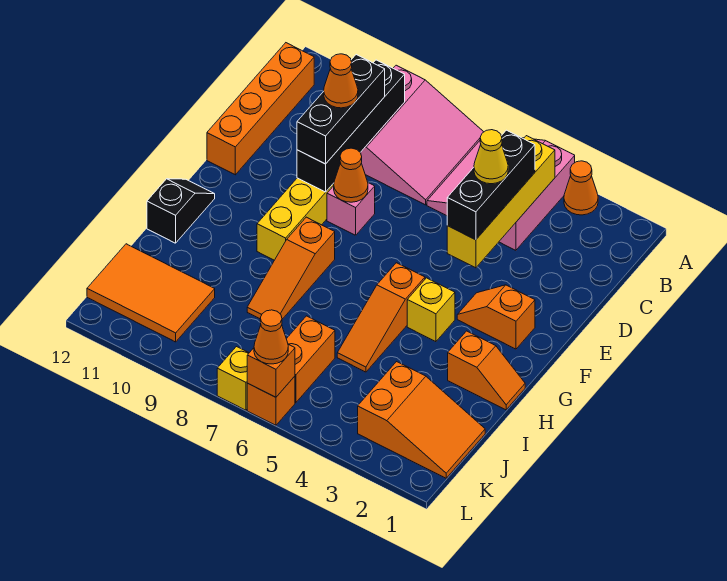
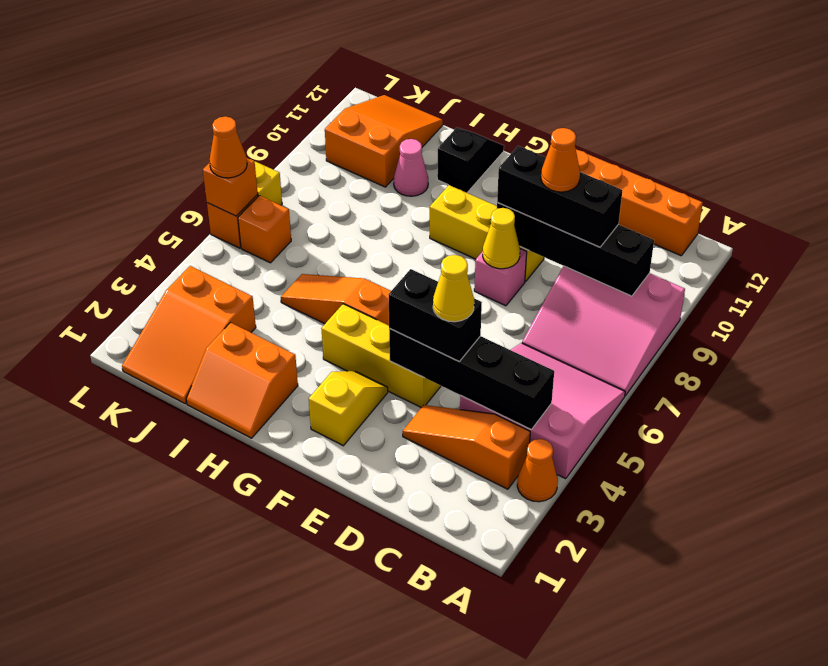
yellow brick B4:E4 level 2 -> black brick B4:E4 level 2
black brick C4:E4 level 3 -> black brick D4:E4 level 3
orange cone E8 level 2 -> yellow cone E8 level 2
orange slope F2:F3 level 1 top 2 -> yellow slope F2:F3 level 1 top 2
yellow brick G4 level 1 -> yellow brick E4:G4 level 1
orange slope G8:I8 level 1 top G -> orange slope B3:D3 level 1 top B
black slope G12:H12 level 1 top H -> black slope H11:H12 level 1 top 11
orange slope H1:H2 level 1 top 2 -> orange slope H1:I2 level 1 top 2
none -> pink cone I10 level 1
orange brick J6:K6 level 1 -> orange brick K6 level 1
orange tile J10:K12 level 1 -> orange slope J10:K12 level 1 top 10

